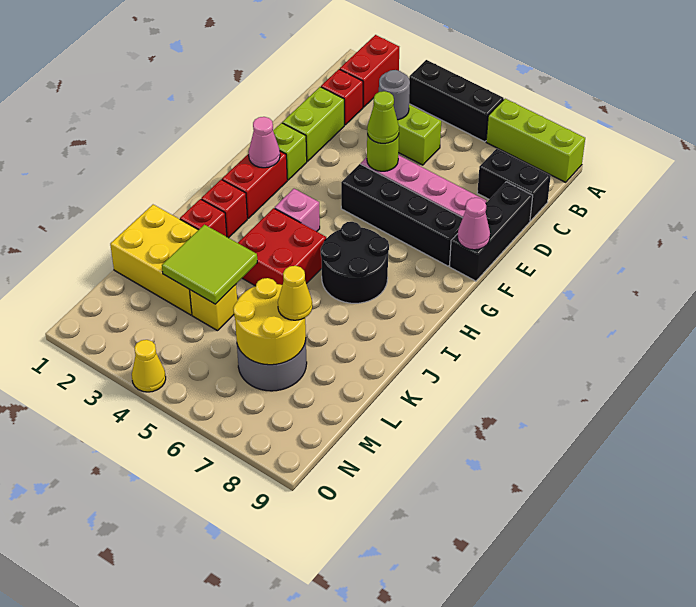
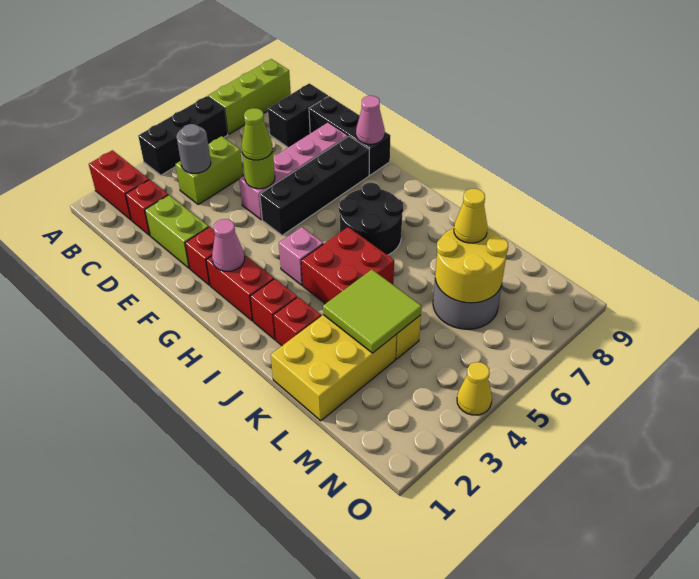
lime brick F2 level 1 -> red brick F2 level 1

